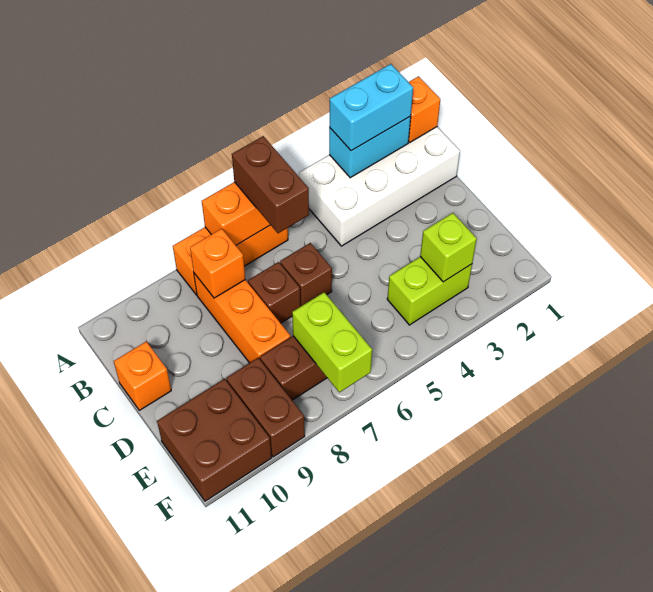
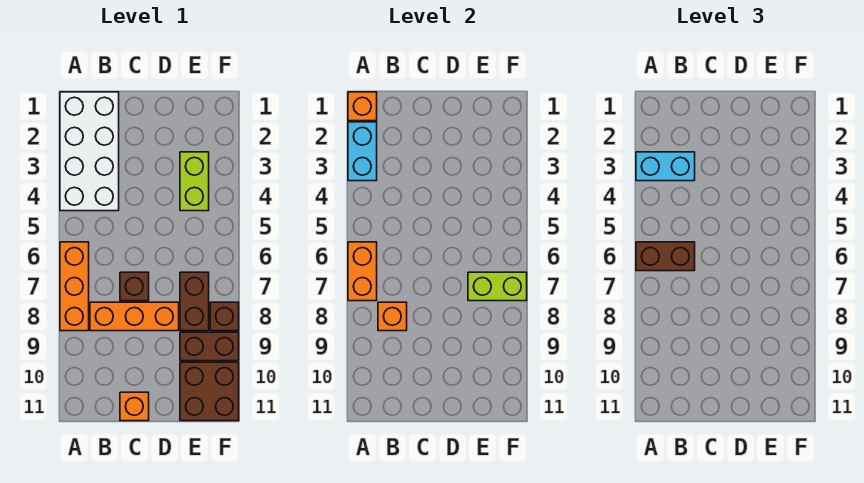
cyan brick A2:A3 level 3 -> cyan brick A3:B3 level 3
brown brick C6 level 1 -> brown brick F8 level 1
lime brick E3 level 2 -> none

